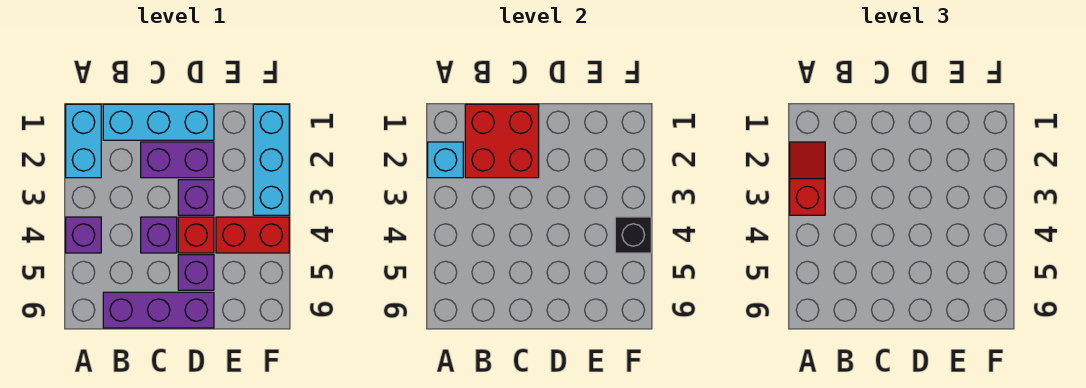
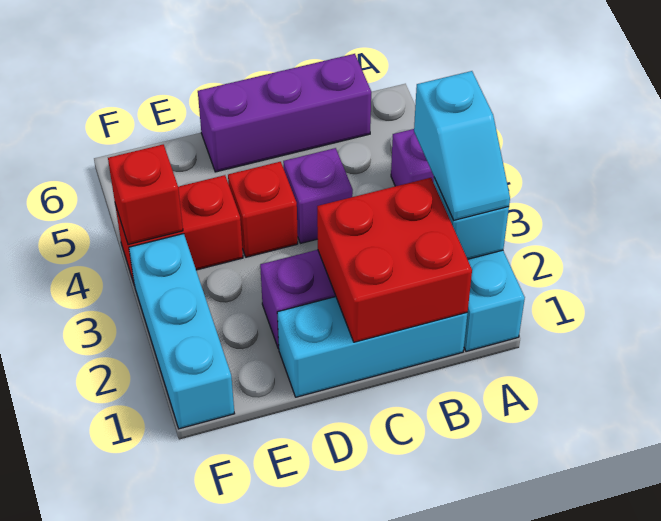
red slope A2:A3 level 3 top 3 -> cyan slope A2:A3 level 3 top 3
purple brick D3 level 1 -> none
purple brick D5 level 1 -> none
black brick F4 level 2 -> red brick F4 level 2

